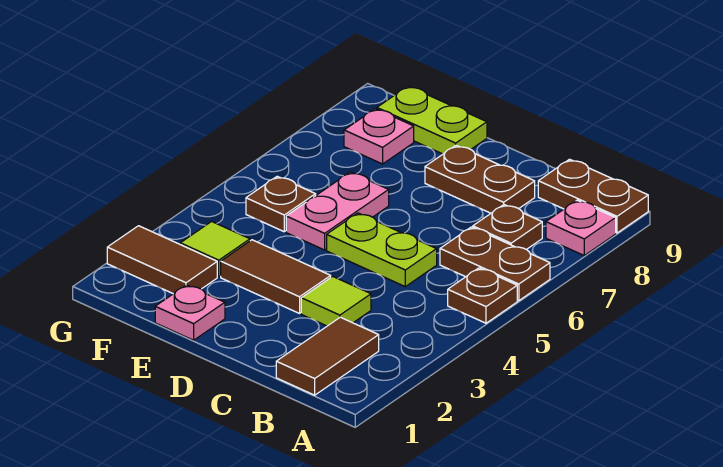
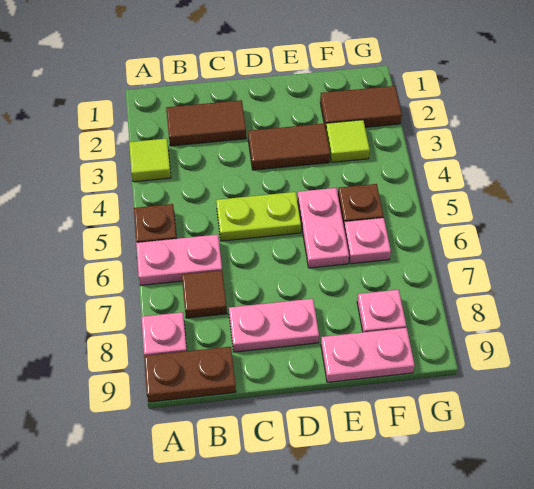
brown plate A6:B6 level 1 -> pink plate A6:B6 level 1
brown tile B1:B2 level 1 -> brown tile B2:C2 level 1
brown plate B7 level 1 -> brown tile B7 level 1
lime tile C3 level 1 -> lime tile A3 level 1
brown plate C8:D8 level 1 -> pink plate C8:D8 level 1
pink plate E1 level 1 -> pink plate F6 level 1
lime plate E9:F9 level 1 -> pink plate E9:F9 level 1

